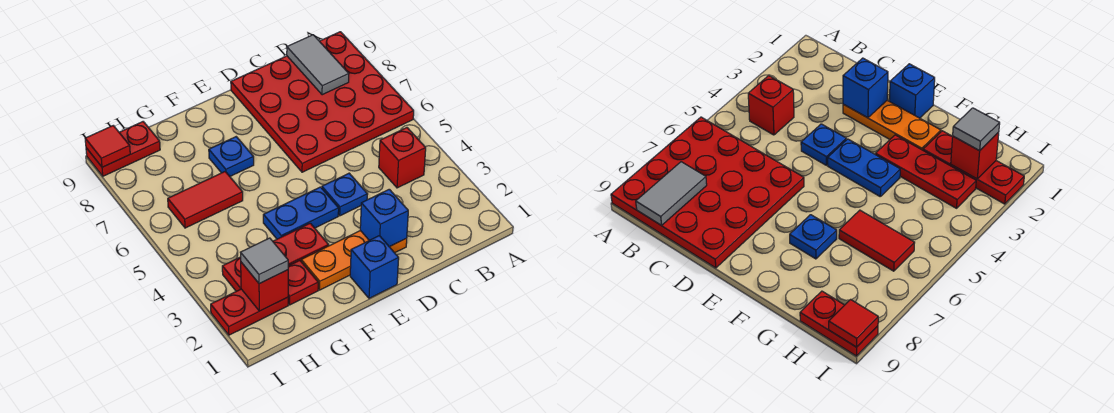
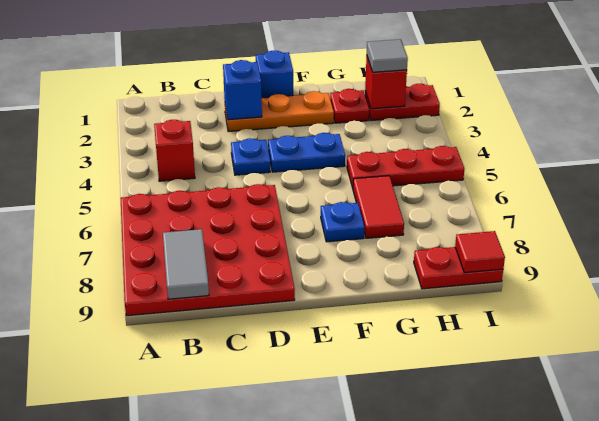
red plate F3:H3 level 1 -> red plate G5:I5 level 1
red tile G6:H6 level 1 -> red tile G6:G7 level 1

